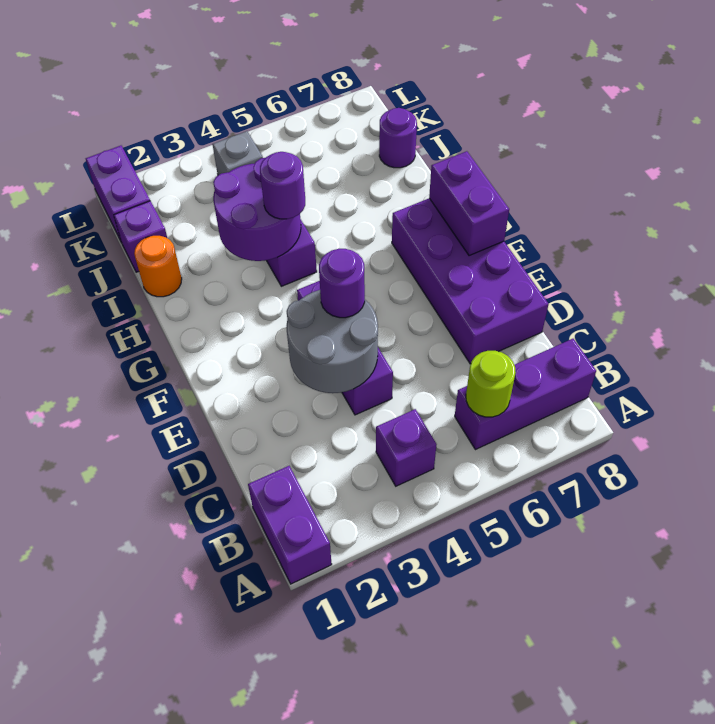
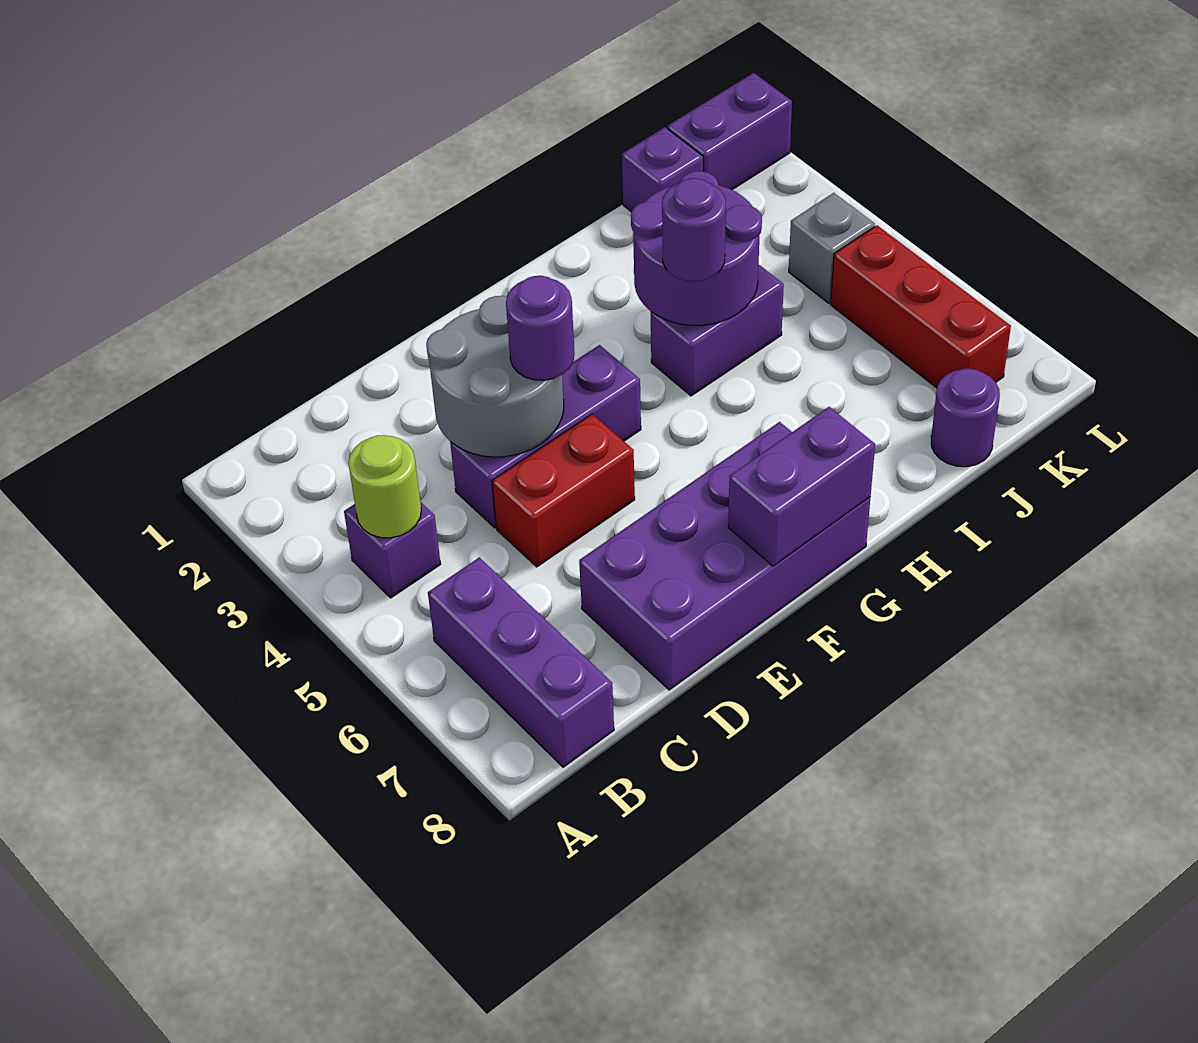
purple brick A1:B1 level 1 -> none
lime round brick B6 level 2 -> lime round brick B4 level 2
none -> red brick D5:E5 level 1
orange round brick I1 level 1 -> none
none -> red brick K5:K7 level 1

